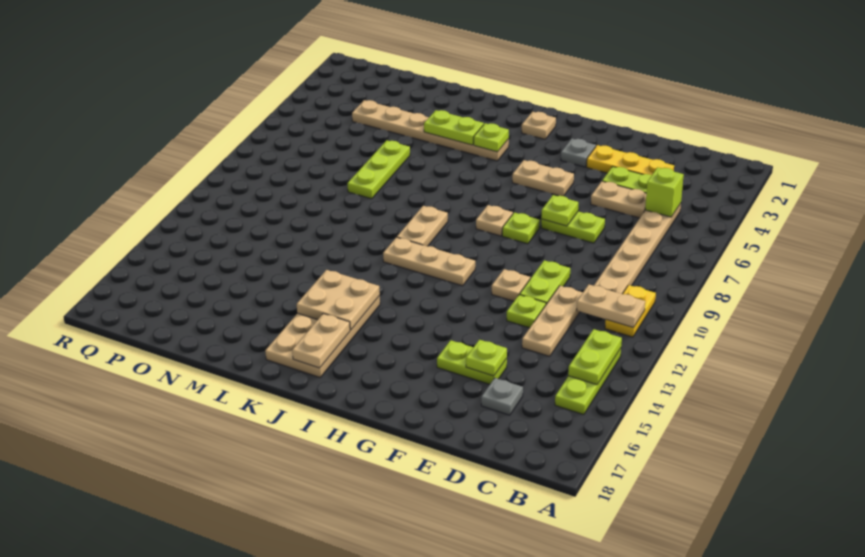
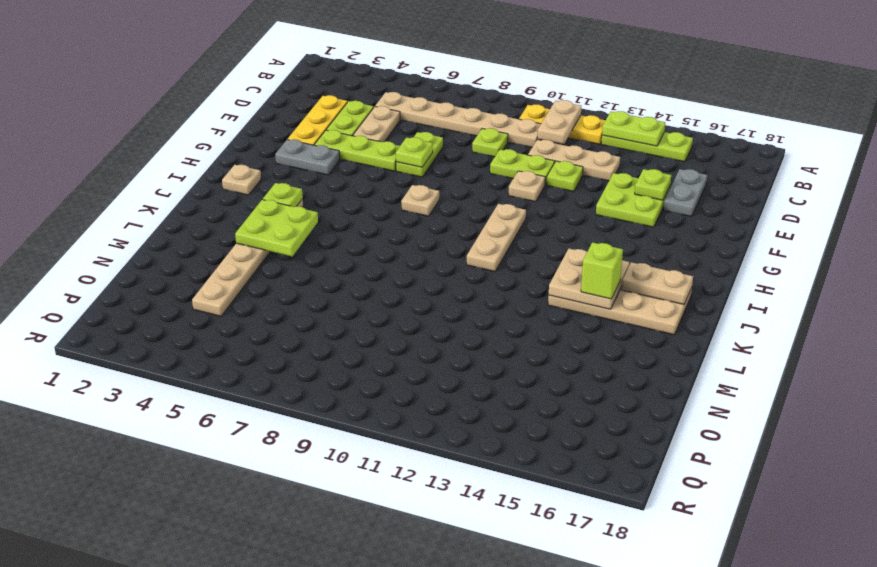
yellow plate B10:B11 level 1 -> yellow plate B10:B12 level 1
lime brick C5 level 2 -> lime brick K15 level 3
grey plate D16 level 1 -> grey plate D16:E16 level 1
lime plate E15:F15 level 1 -> lime plate E14:F15 level 1
grey plate G3 level 1 -> grey plate G3:G4 level 1
tan plate G5:H5 level 1 -> none
lime plate G8 level 1 -> lime plate D9 level 1
tan plate J9:J10 level 1 -> none
lime plate K4:L4 level 2 -> lime plate K4:L5 level 2
lime plate M6:M8 level 1 -> lime plate F4:F6 level 1

